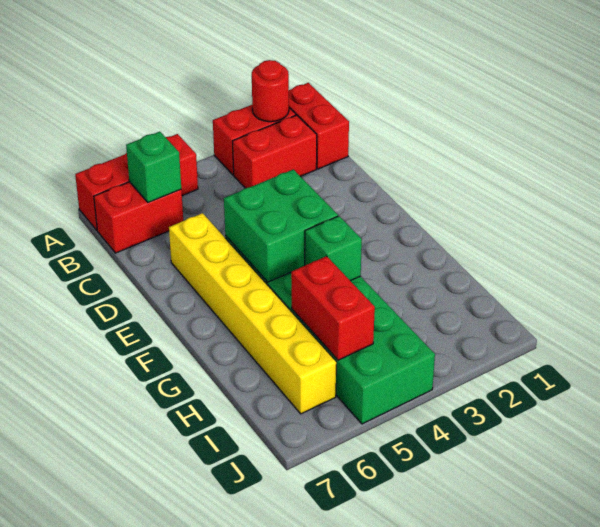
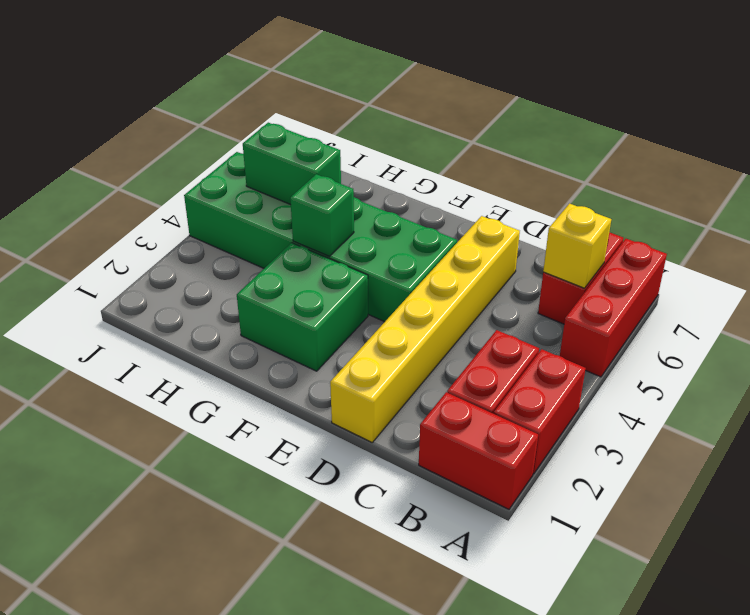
red round brick A2 level 2 -> none
green brick B6 level 2 -> yellow brick B6 level 2
yellow brick D6:I6 level 1 -> yellow brick D1:D6 level 1
green brick E4:F5 level 2 -> green brick F2:G3 level 1
red brick H5:I5 level 2 -> green brick H5:I5 level 2

